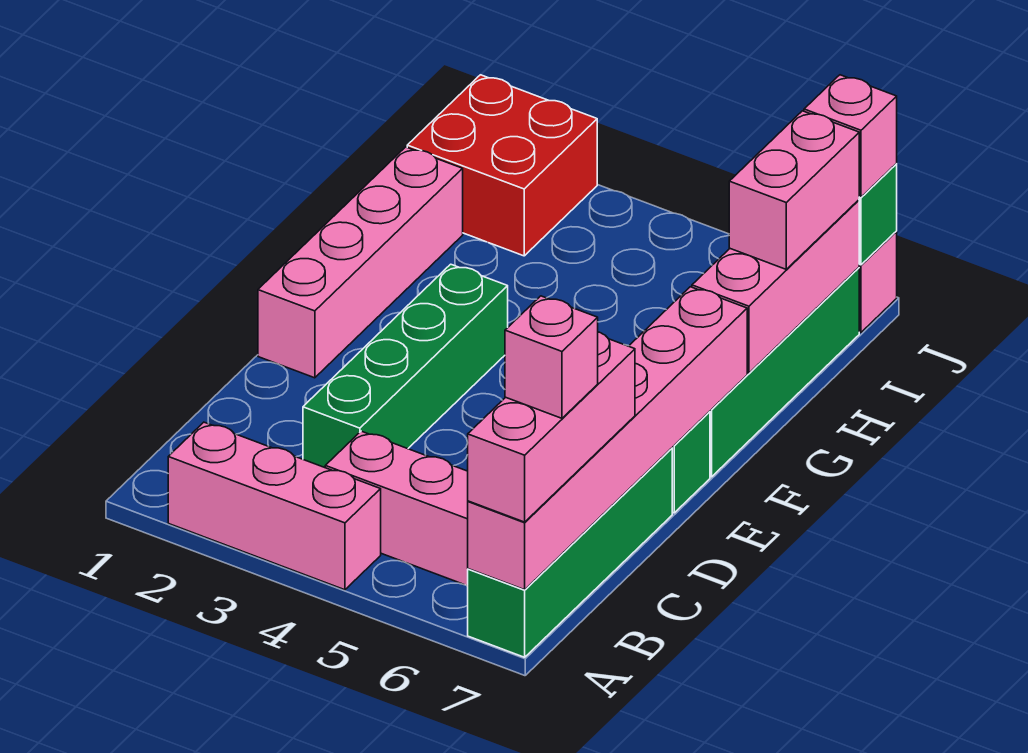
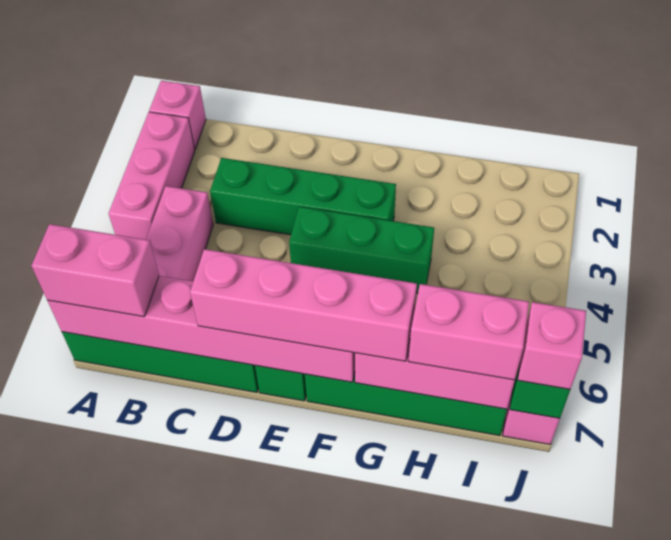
pink brick A7:C7 level 3 -> pink brick A7:B7 level 3
pink brick B7 level 4 -> pink brick A1 level 1
pink brick E1:H1 level 1 -> pink brick D7:G7 level 3
none -> green brick E4:G4 level 1
red brick I1:J2 level 1 -> none

